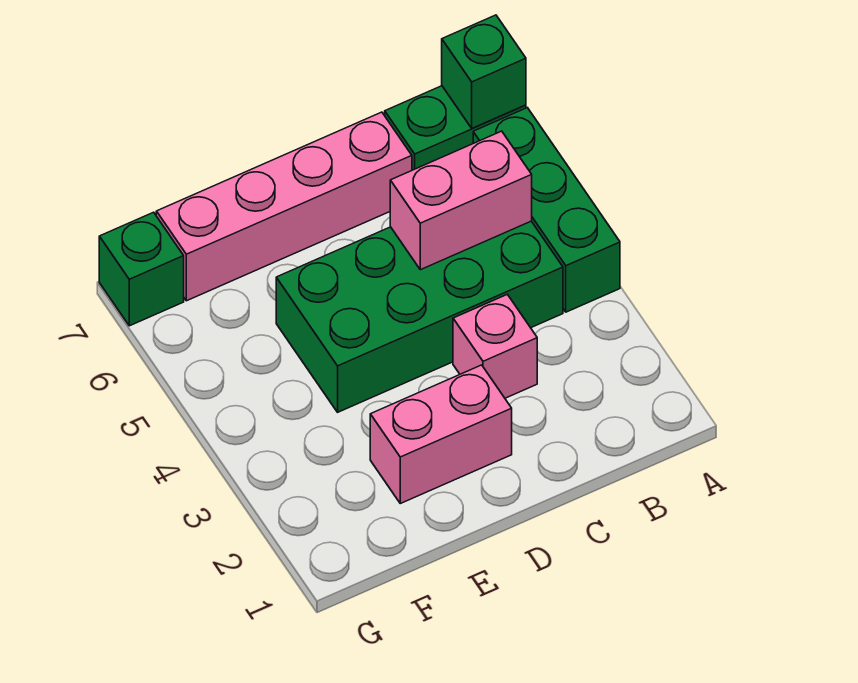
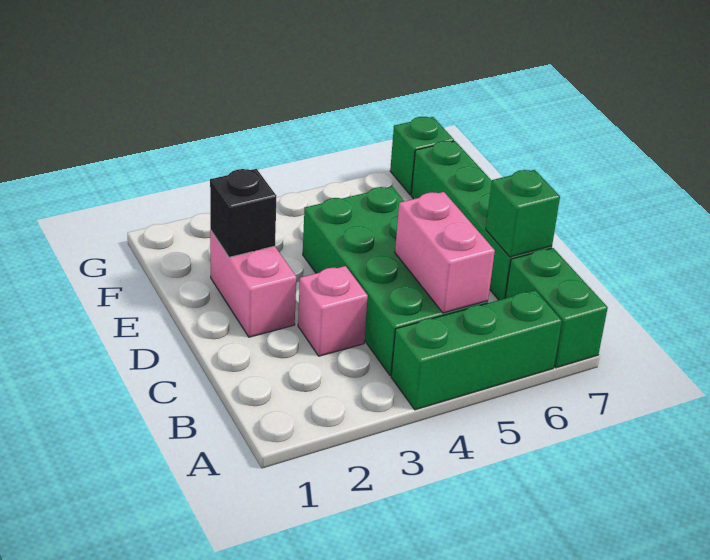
green brick A7 level 2 -> green brick C7 level 2
pink brick C7:F7 level 1 -> green brick C7:F7 level 1
none -> black brick E2 level 2

